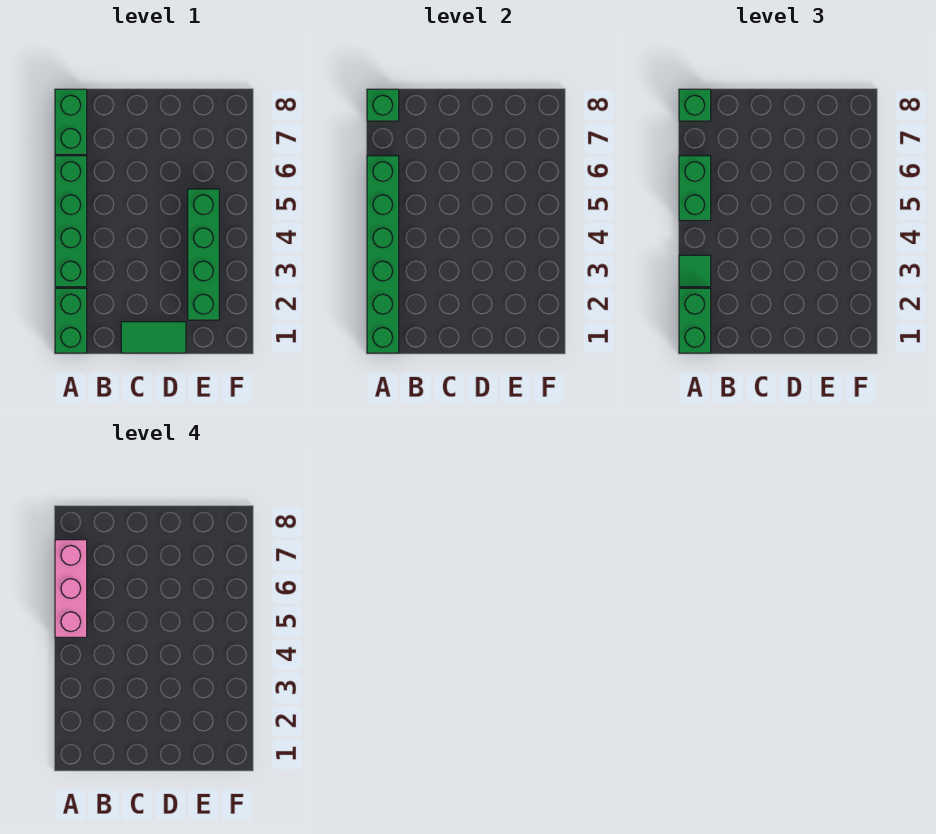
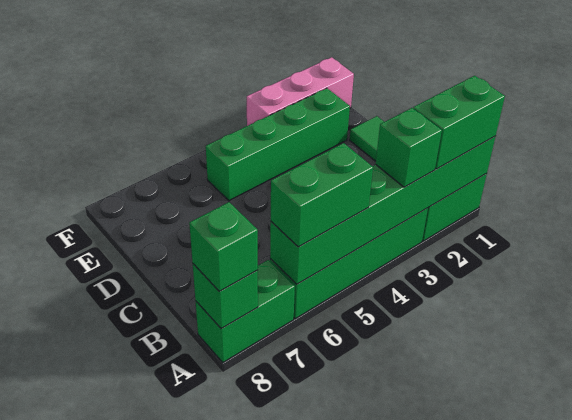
green tile A3 level 3 -> green brick A3 level 3
pink brick A5:A7 level 4 -> pink brick F1:F3 level 1

